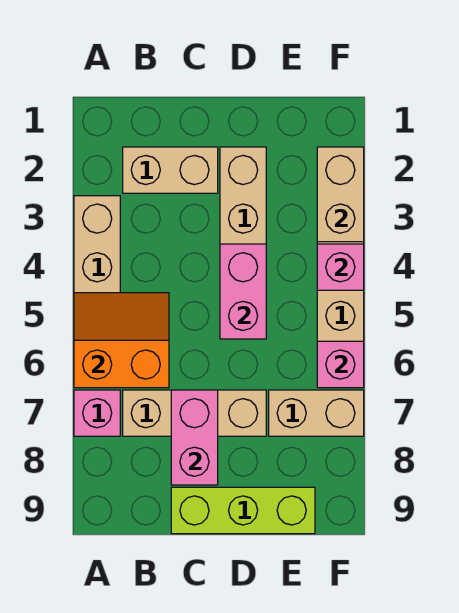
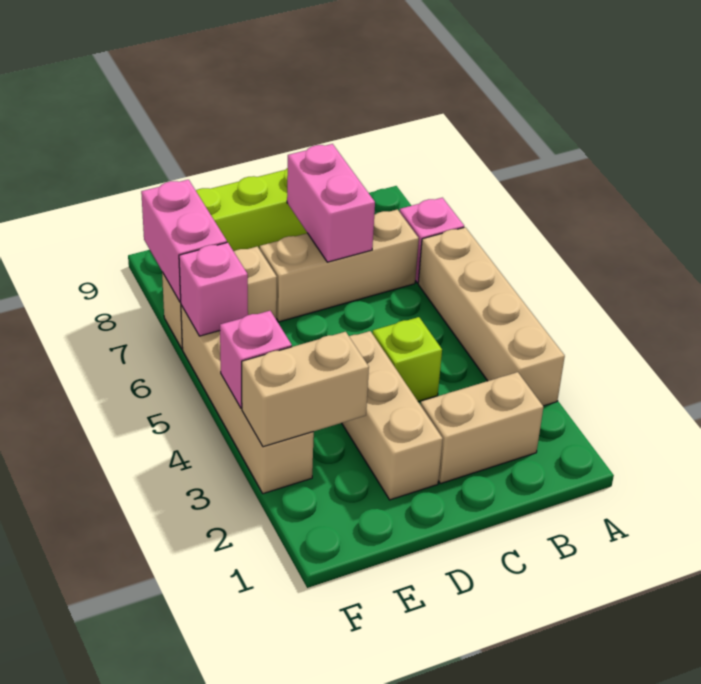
orange slope A5:B6 level 2 top 6 -> none
none -> lime brick C4 level 1
pink brick D4:D5 level 2 -> pink brick F7:F8 level 2
tan brick F2:F3 level 2 -> tan brick E3:F3 level 2

